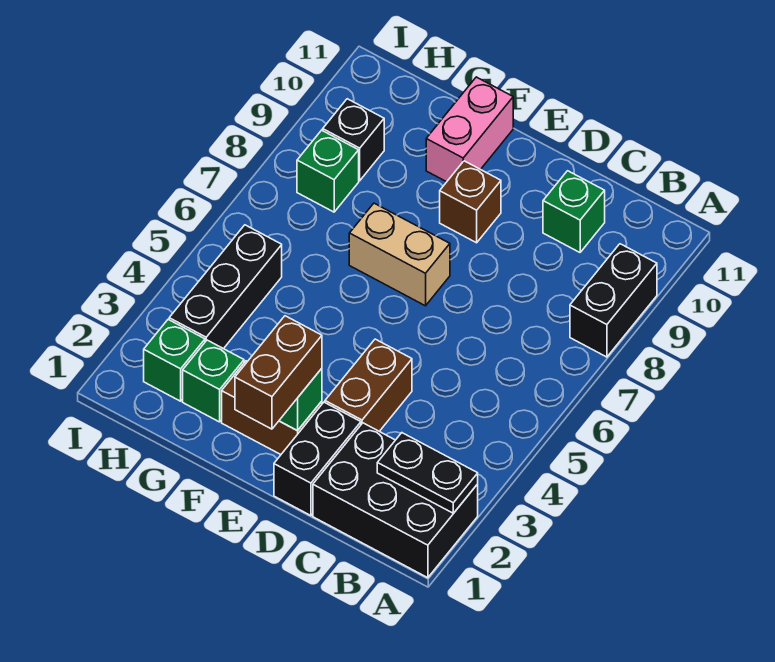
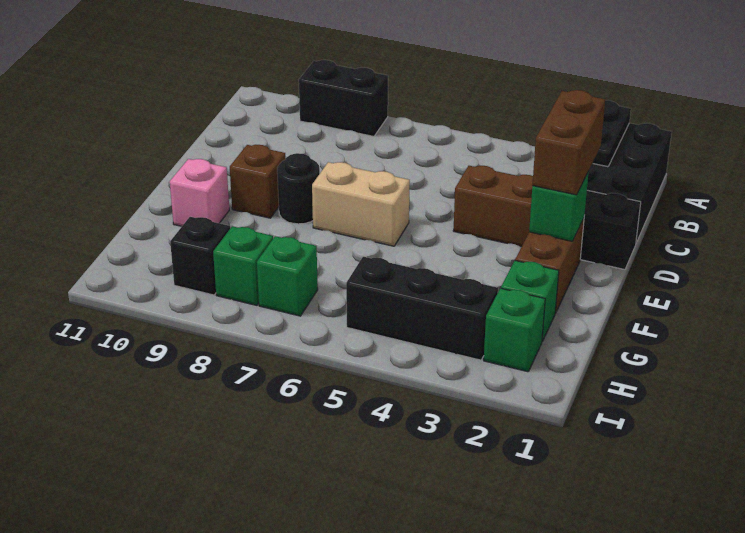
green brick C10 level 1 -> green brick H7 level 1
brown brick E1:E2 level 3 -> brown brick D2:E2 level 3
tan brick E7:F7 level 1 -> tan brick E6:E7 level 1
none -> black round brick E8 level 1
pink brick F10:F11 level 1 -> pink brick F10 level 1

